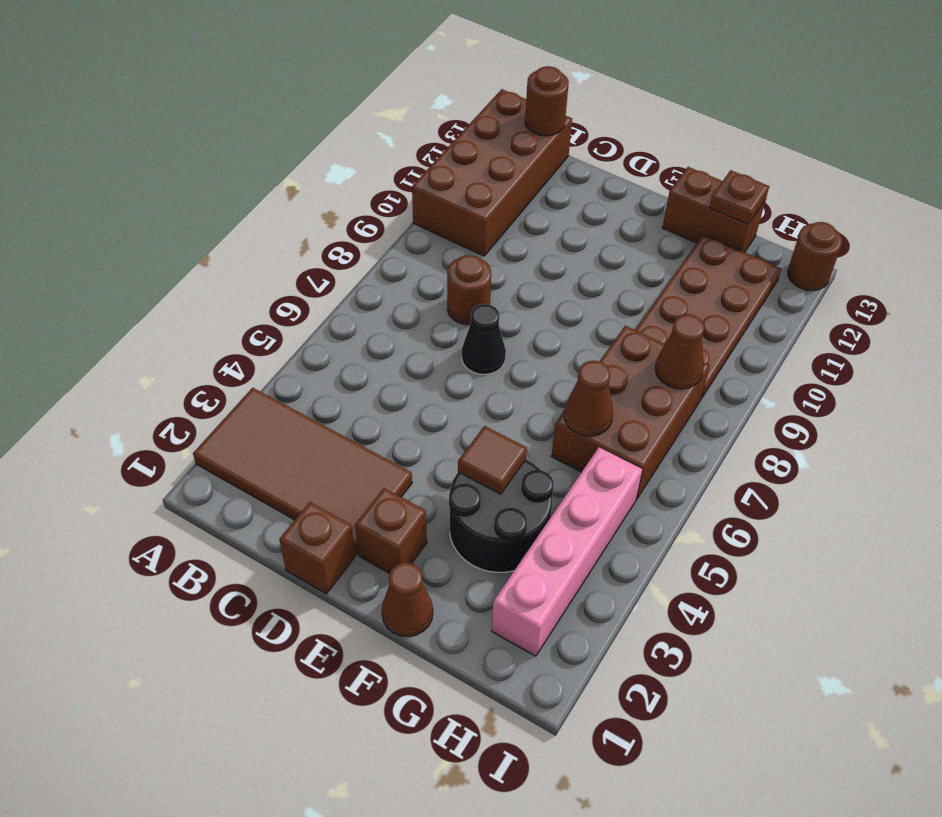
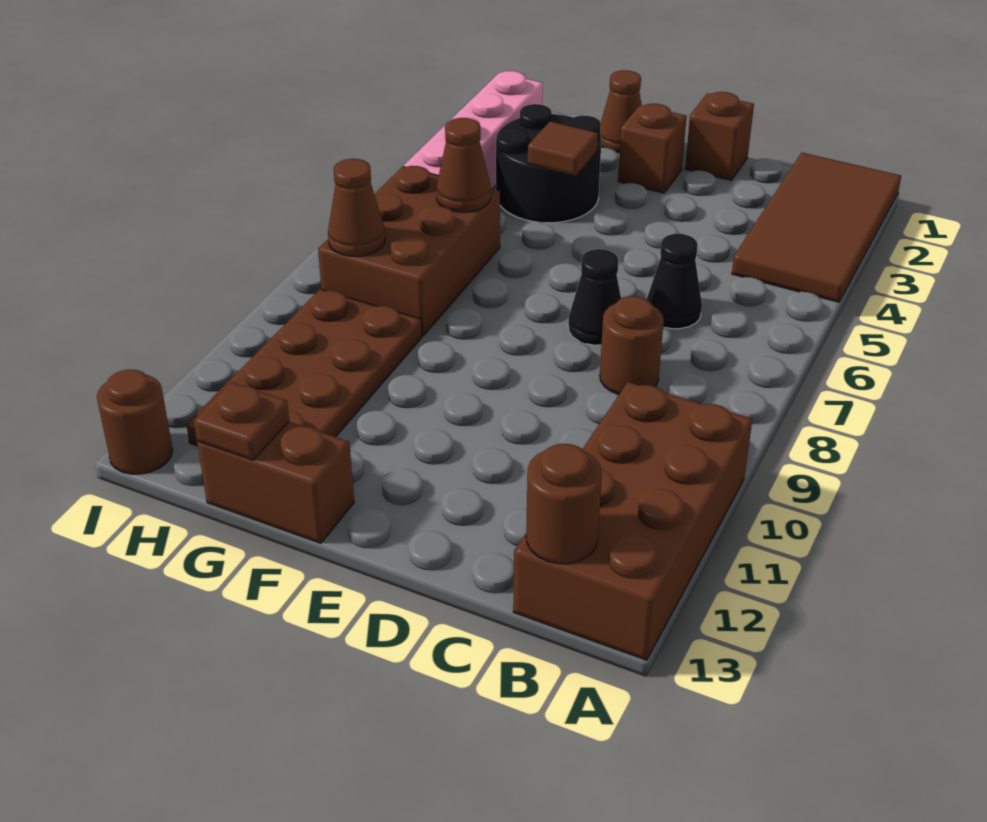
brown tile A2:D3 level 1 -> brown tile A1:B4 level 1
none -> black cone C6 level 1

